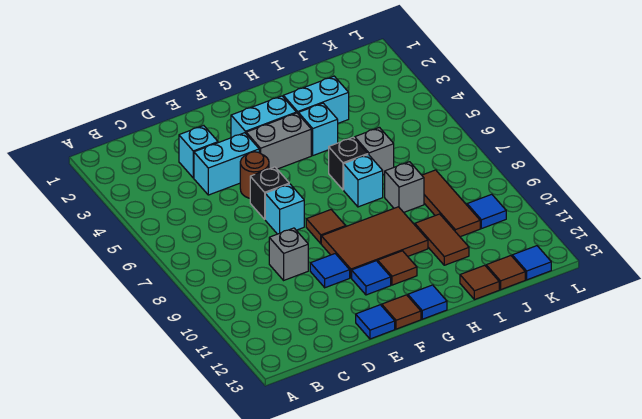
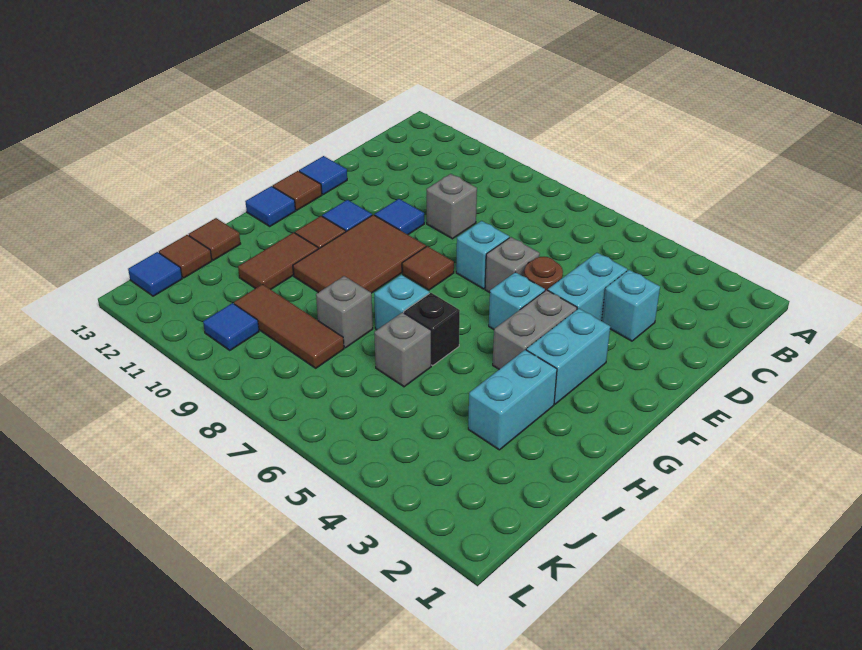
black brick E6 level 1 -> grey brick E6 level 1
cyan brick H4 level 1 -> cyan brick F5 level 1
brown tile I10:I11 level 1 -> brown tile H11:I11 level 1

